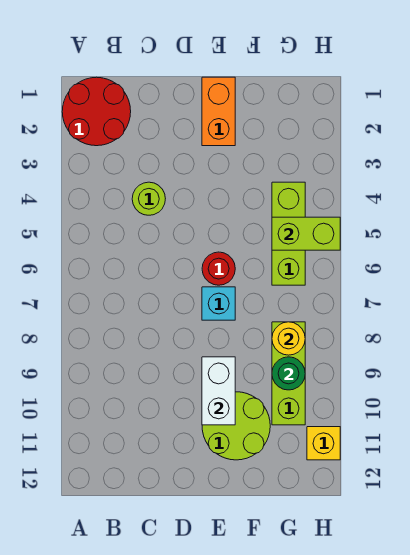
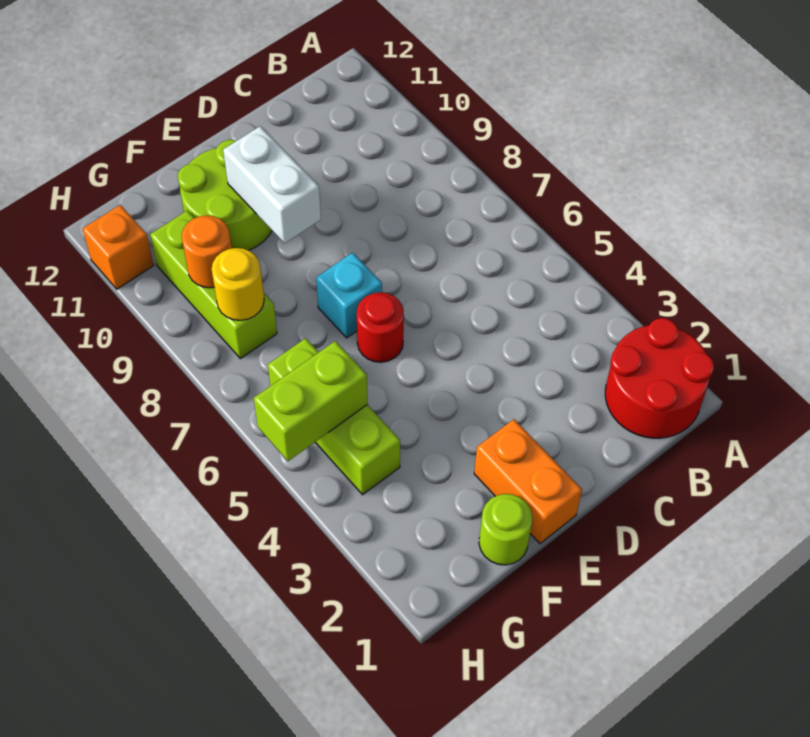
lime round brick C4 level 1 -> lime round brick F1 level 1
green round brick G9 level 2 -> orange round brick G9 level 2
yellow brick H11 level 1 -> orange brick H11 level 1

